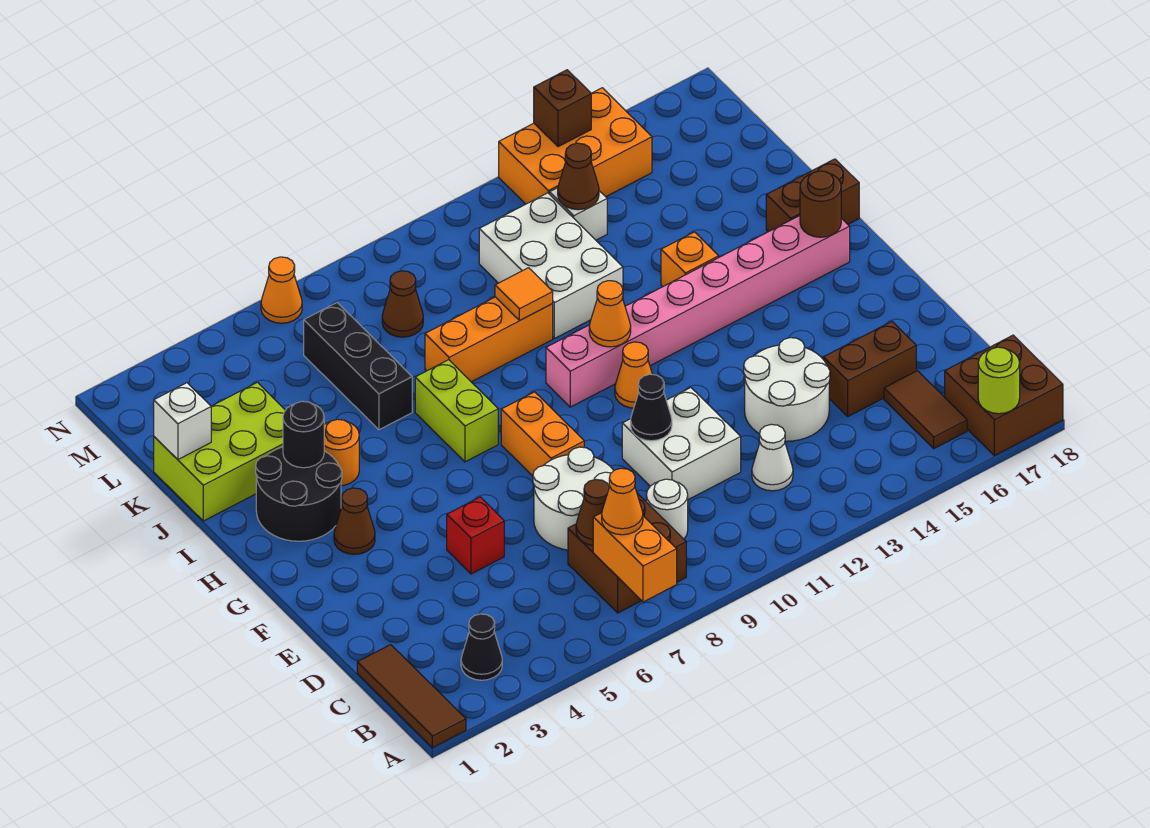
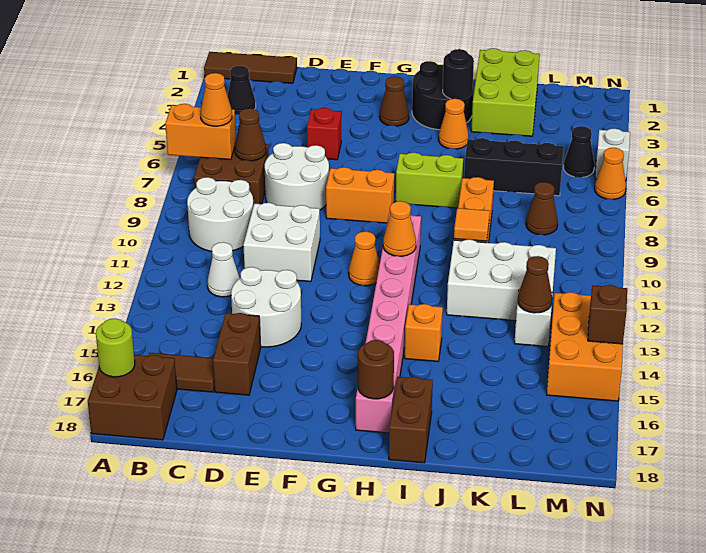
white round brick C9 level 1 -> white round brick B9:C10 level 1
black cone E10 level 2 -> black cone M5 level 1
orange round brick I4 level 1 -> orange cone I4 level 1
white brick K1 level 2 -> white brick N5 level 1

